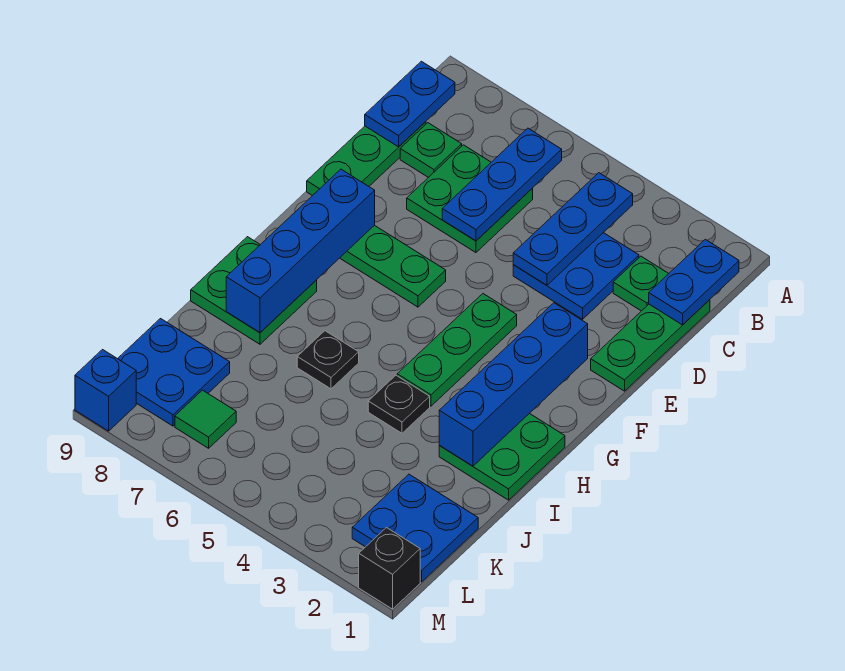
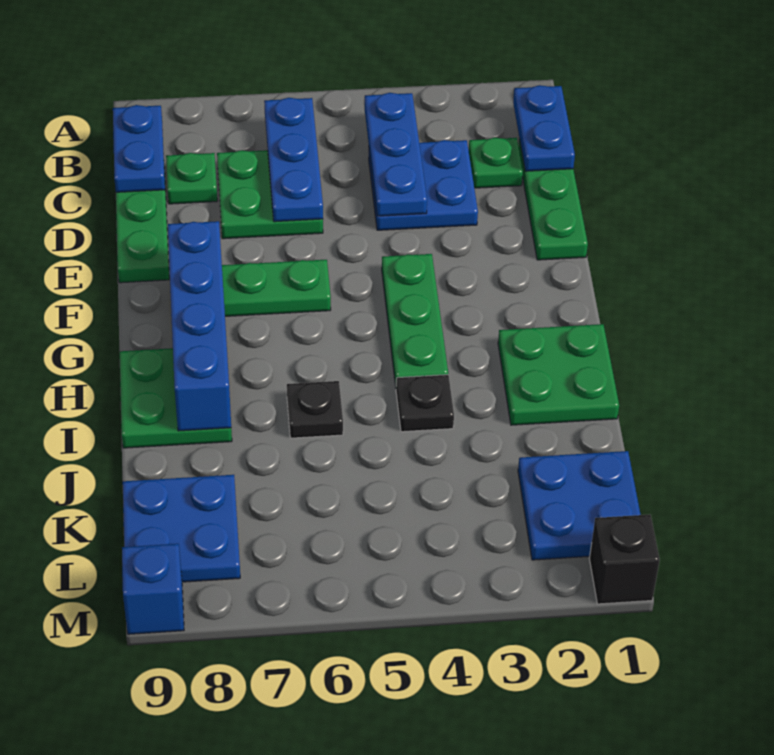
blue brick F2:I2 level 2 -> none
green tile L7 level 1 -> none

